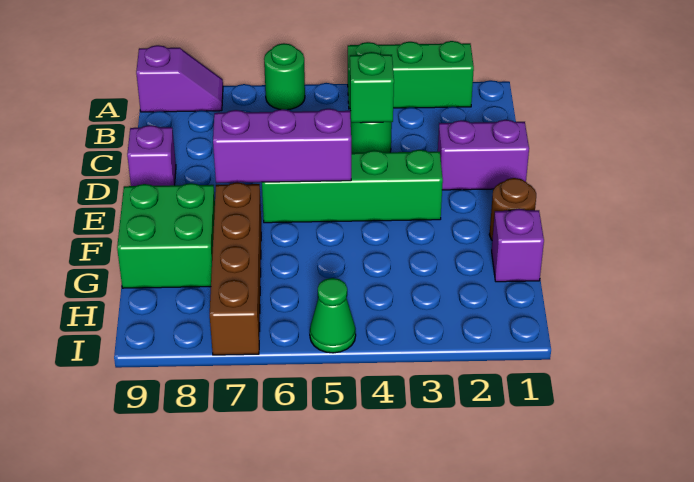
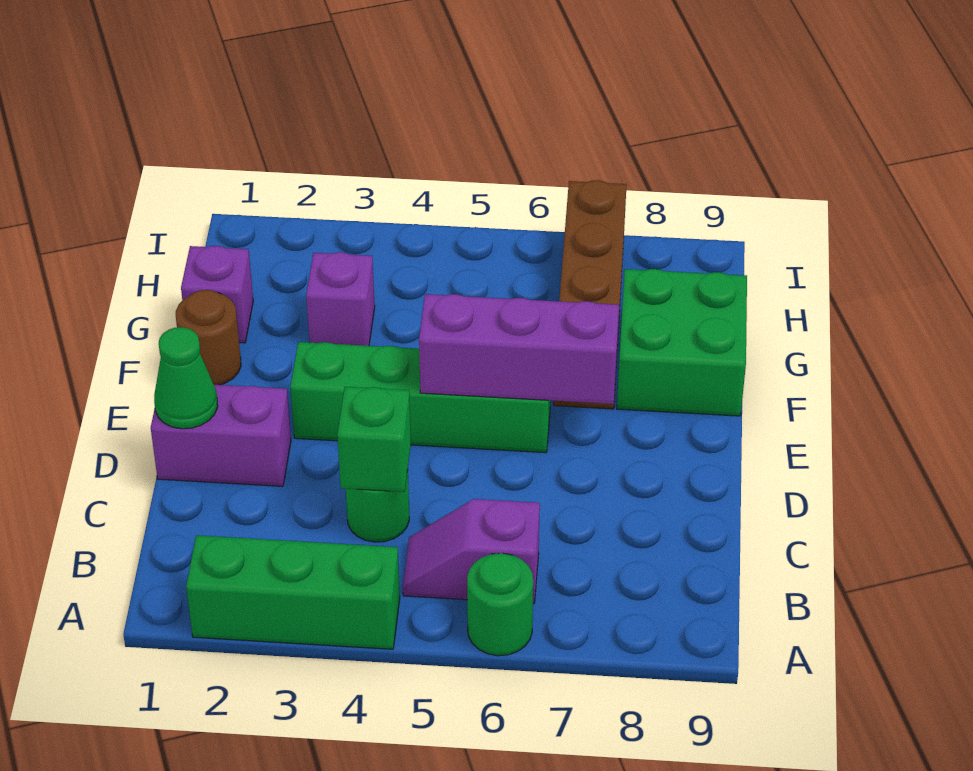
purple slope A8:A9 level 1 top 9 -> purple slope B5:B6 level 1 top 6
purple brick D9 level 1 -> purple brick G3 level 1
green cone I5 level 1 -> green cone D1 level 2

